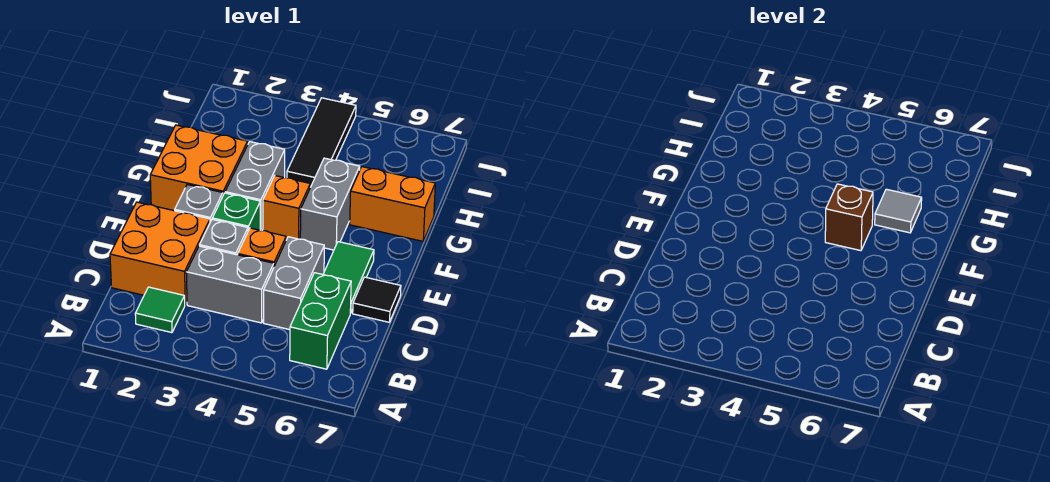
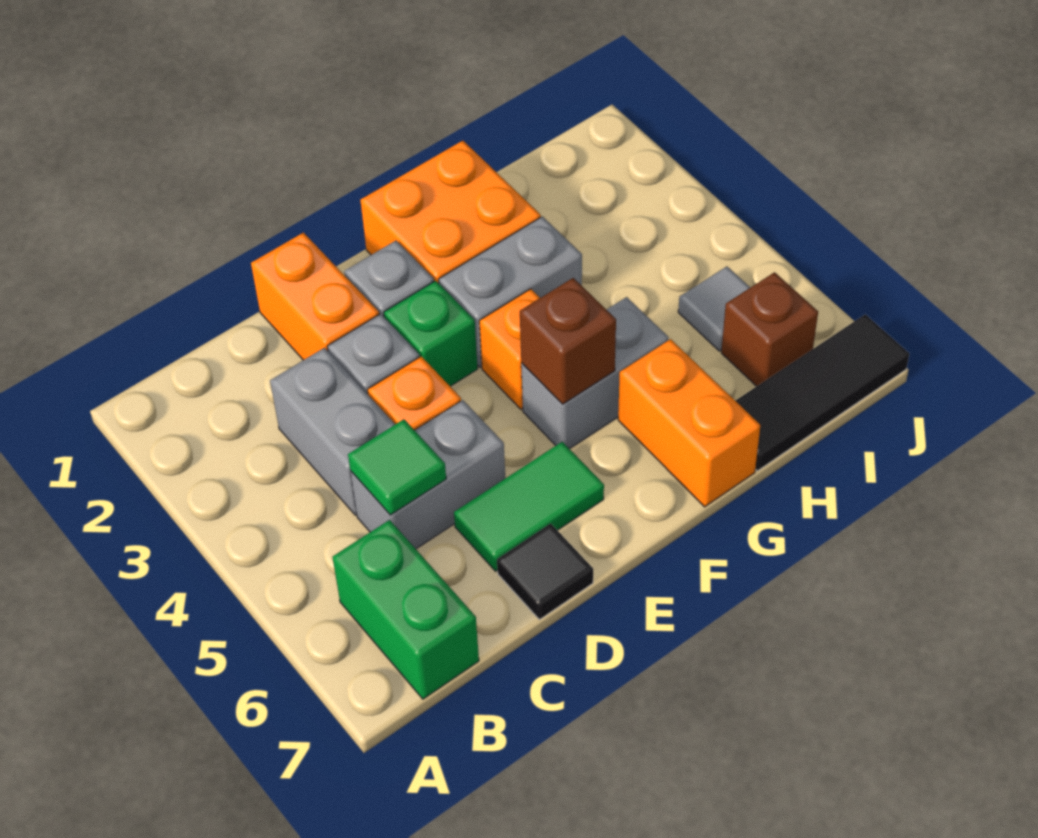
green tile B2 level 1 -> green tile C5 level 2
green brick B6:C6 level 1 -> green brick B6:B7 level 1
orange brick C1:D2 level 1 -> orange brick D1:D2 level 1
grey tile G6 level 2 -> grey tile I5 level 1
black tile H4:J4 level 1 -> black tile H7:J7 level 1
none -> brown brick I6 level 1

